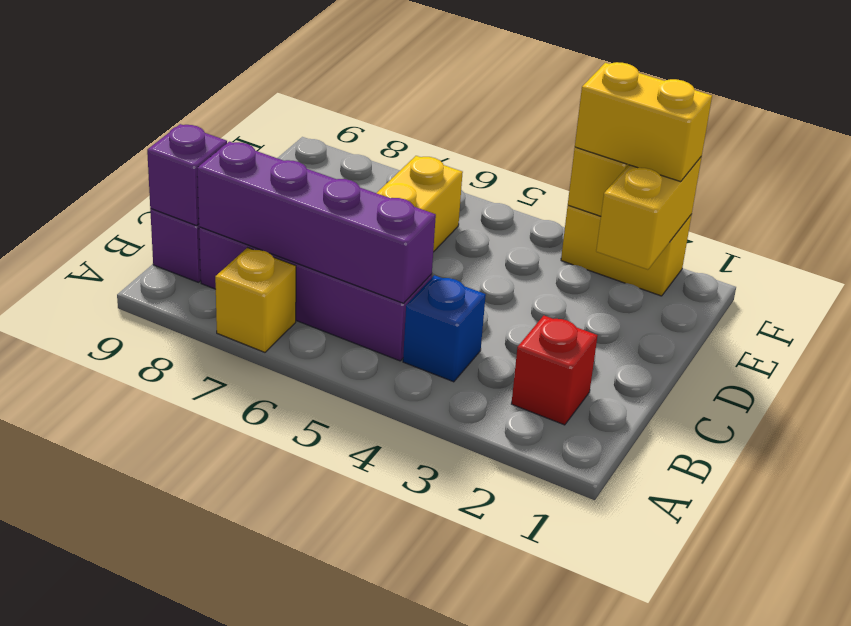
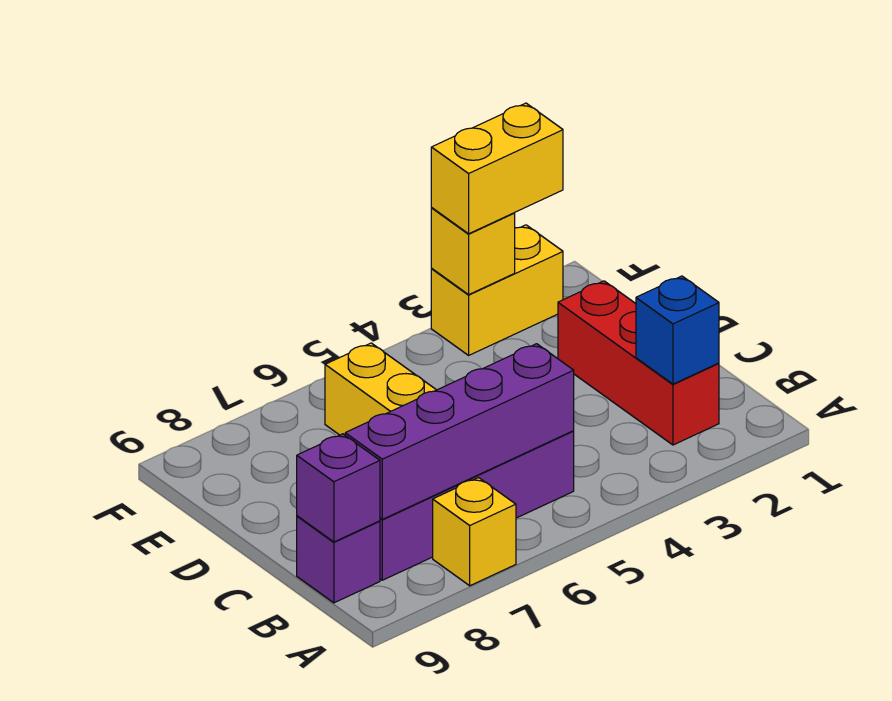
red brick B2 level 1 -> red brick B2:D2 level 1
blue brick B4 level 1 -> blue brick B2 level 2
yellow brick E2:F2 level 2 -> none

